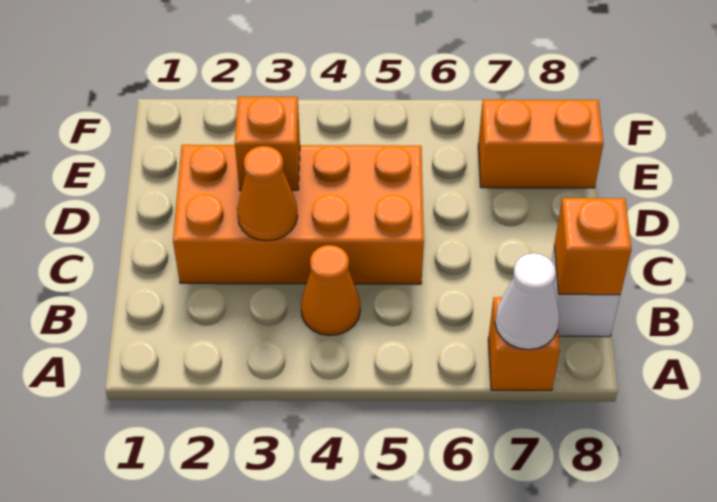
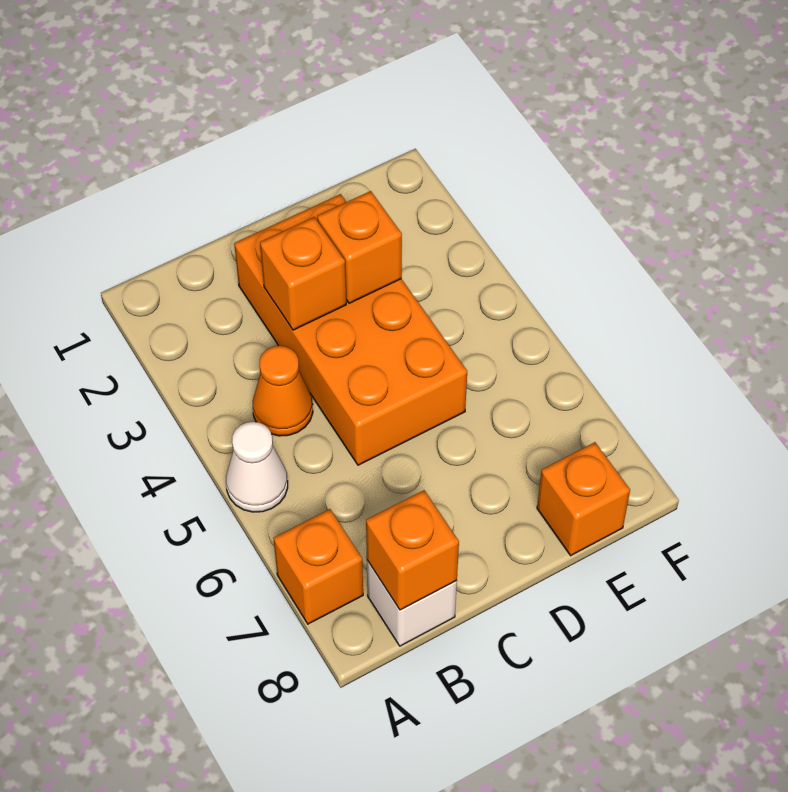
white cone A7 level 2 -> white cone A5 level 1
orange cone C3 level 2 -> orange brick C3 level 2
orange brick E7:E8 level 1 -> orange brick E8 level 1

